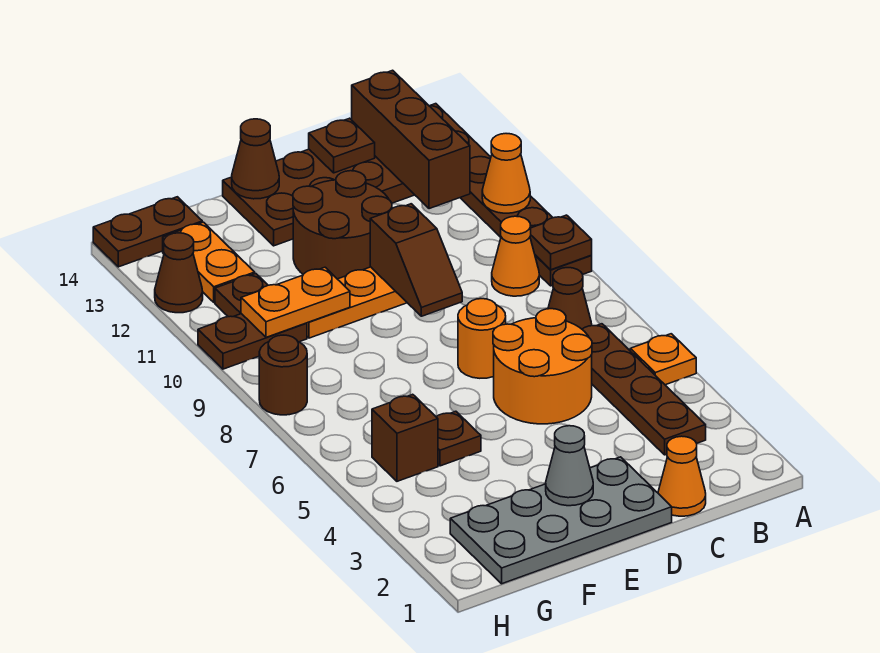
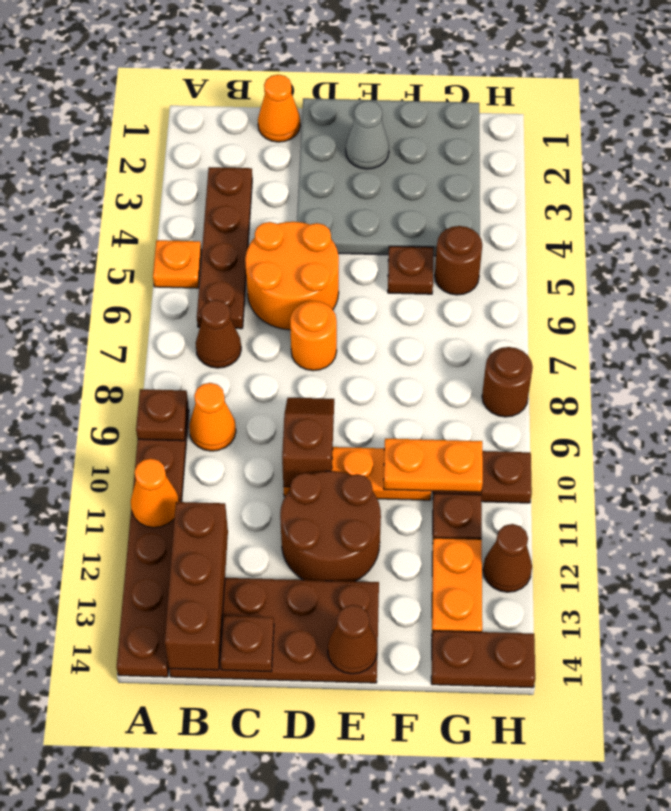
grey plate D1:G2 level 1 -> grey plate D1:G4 level 1
brown brick G5 level 1 -> brown round brick G5 level 1

